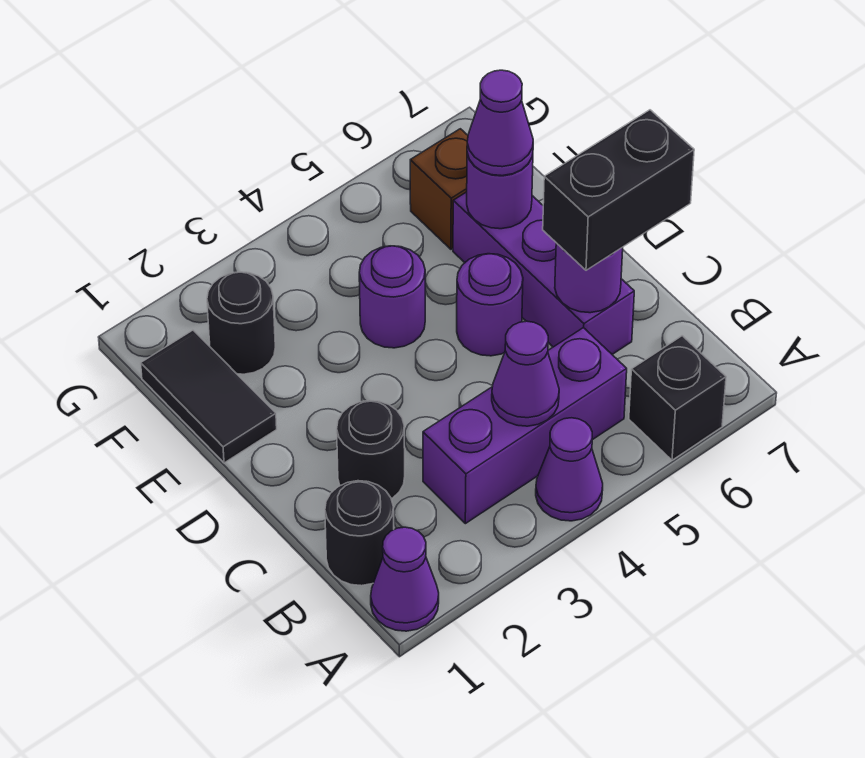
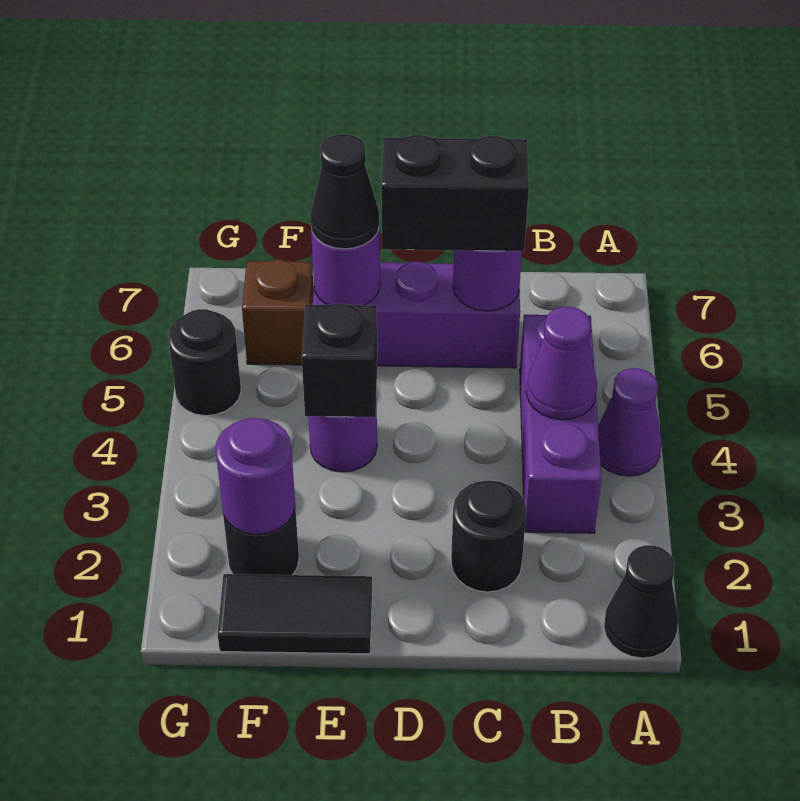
purple cone A1 level 1 -> black cone A1 level 1
black brick A6 level 1 -> black brick E4 level 2
black round brick B1 level 1 -> black round brick G5 level 1
black brick C6:C7 level 3 -> black brick C6:D6 level 3
purple round brick D5 level 1 -> purple round brick F2 level 2
purple cone E6 level 3 -> black cone E6 level 3

